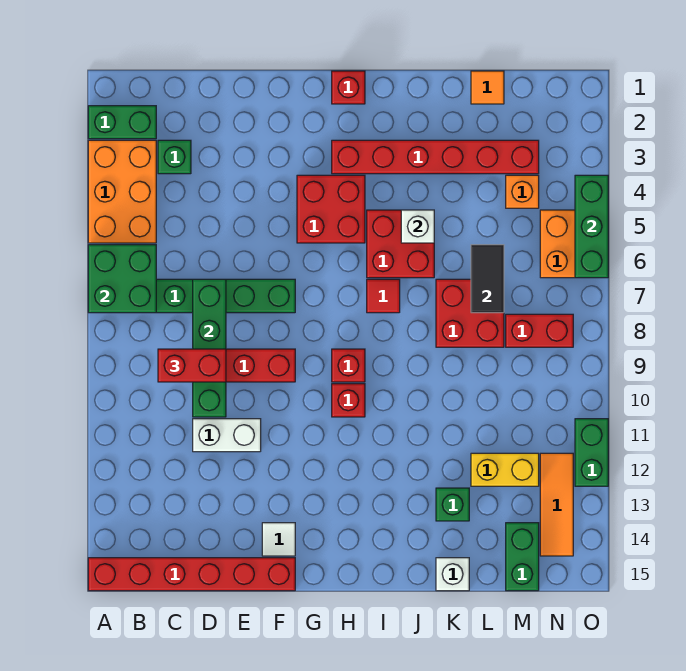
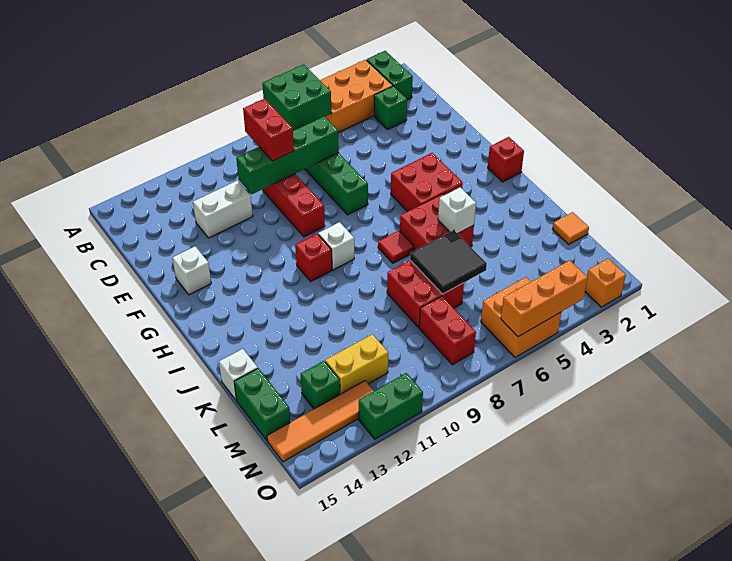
red brick A15:F15 level 1 -> none
white brick D11:E11 level 1 -> white brick D11:D12 level 1
white tile F14 level 1 -> white brick F14 level 1
red brick H3:M3 level 1 -> none
red brick H9 level 1 -> white brick H9 level 1
green brick K13 level 1 -> green brick M13 level 1
black tile L6:L7 level 2 -> black tile K6:L7 level 2
yellow brick L12:M12 level 1 -> yellow brick M11:M12 level 1
orange brick M4 level 1 -> orange brick O2 level 1
green brick M14:M15 level 1 -> green brick L15:M15 level 1
orange tile N12:N14 level 1 -> orange tile N12:N15 level 1
green brick O4:O6 level 2 -> orange brick O4:O6 level 2

